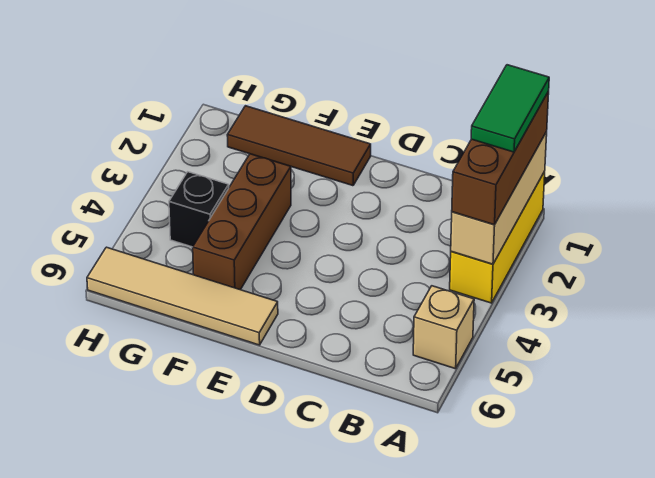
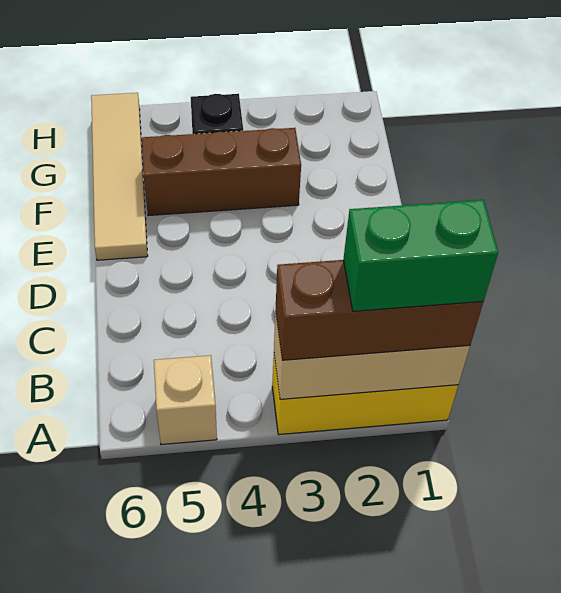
green tile A1:A2 level 4 -> green brick A1:A2 level 4
brown tile E1:G1 level 1 -> none

